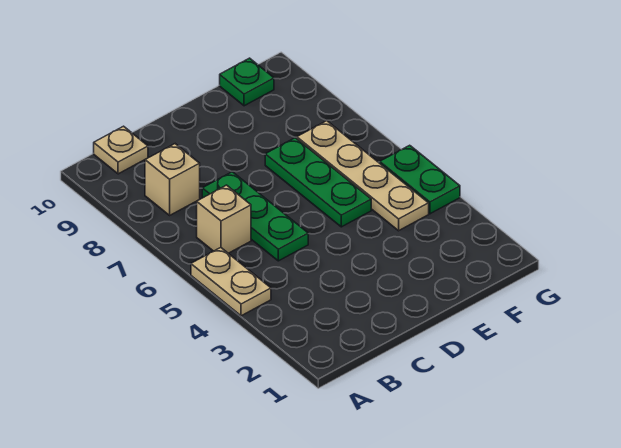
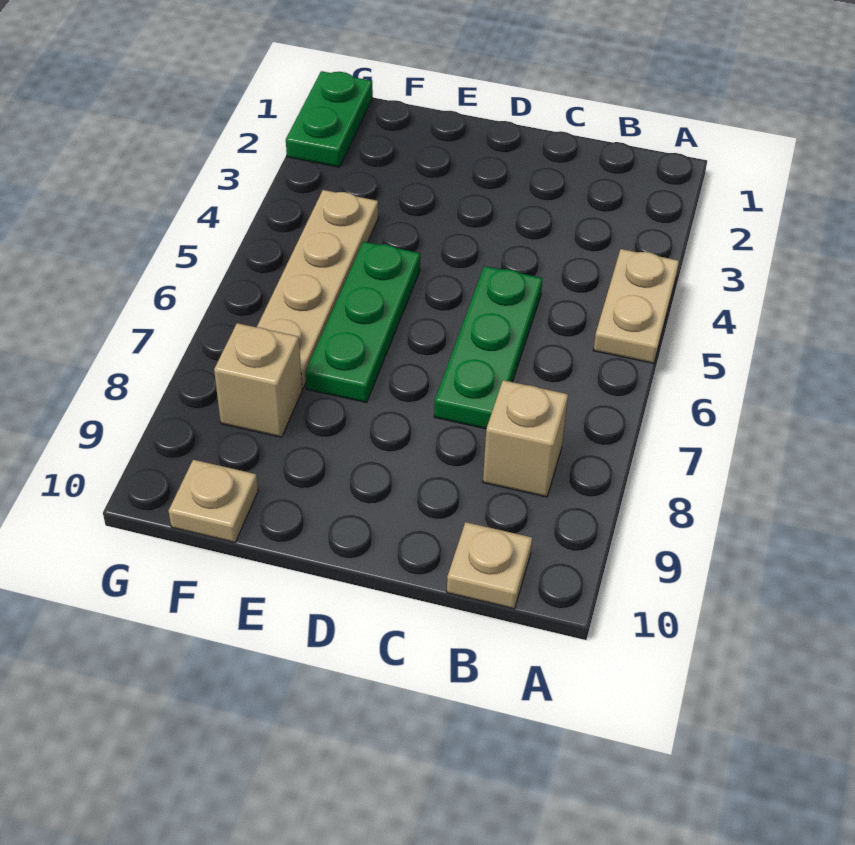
tan brick B6 level 1 -> tan brick F8 level 1
green plate F10 level 1 -> tan plate F10 level 1
green plate G4:G5 level 1 -> green plate G1:G2 level 1

